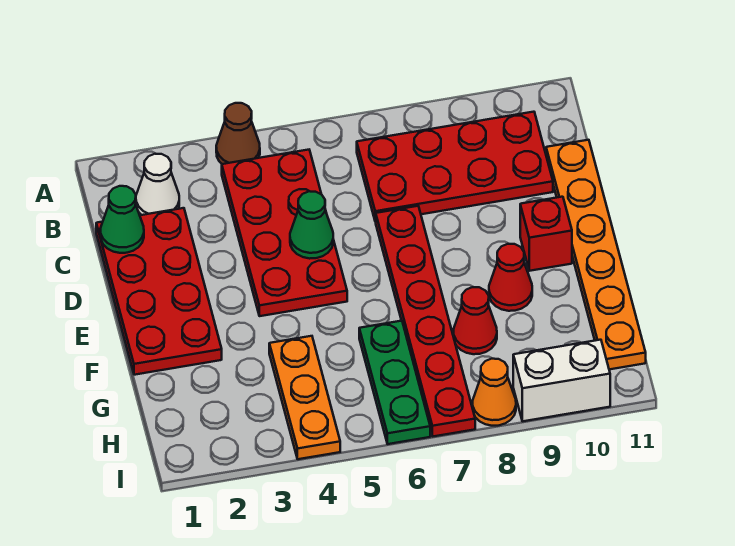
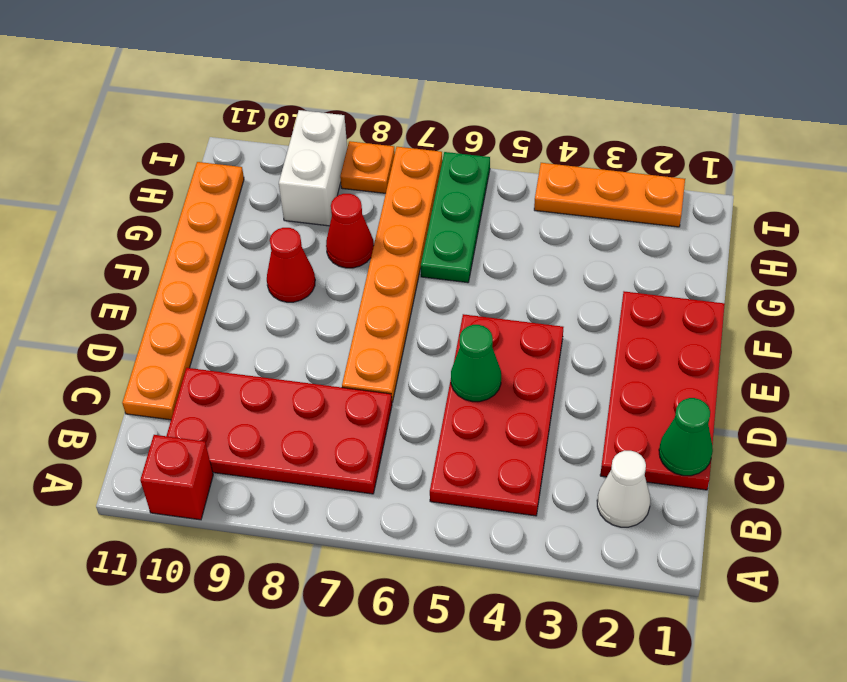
brown cone A4 level 1 -> none
red plate D7:I7 level 1 -> orange plate D7:I7 level 1
red brick E10 level 1 -> red brick A10 level 1
orange plate G4:I4 level 1 -> orange plate I2:I4 level 1
orange cone I8 level 1 -> orange plate I8 level 1
white brick I9:I10 level 1 -> white brick H9:I9 level 1

